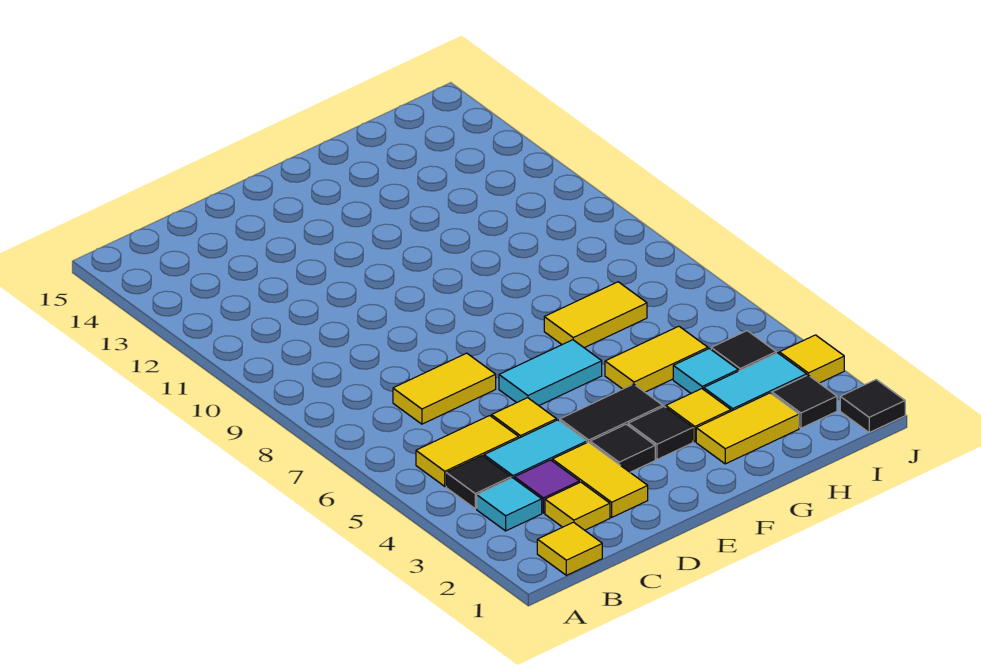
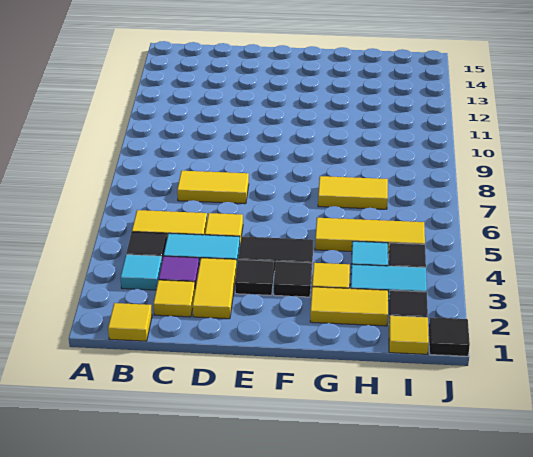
cyan tile E6:F6 level 1 -> none
yellow tile G5:H5 level 1 -> yellow tile G5:I5 level 1
yellow tile J3 level 1 -> yellow tile I1 level 1

